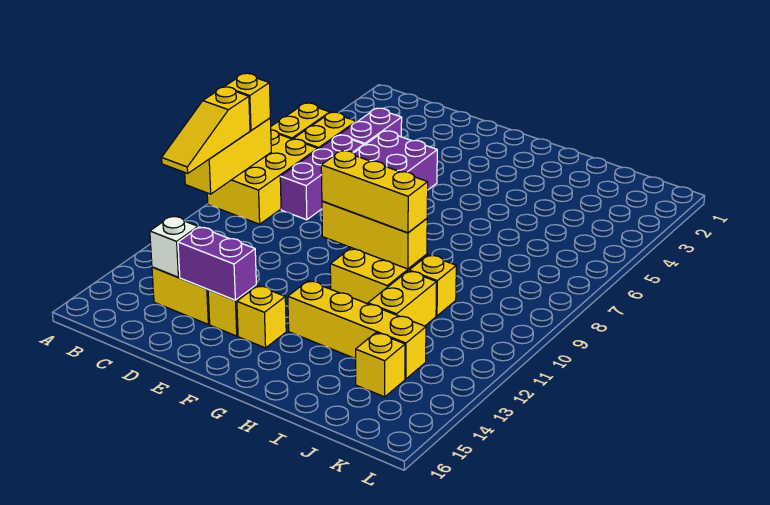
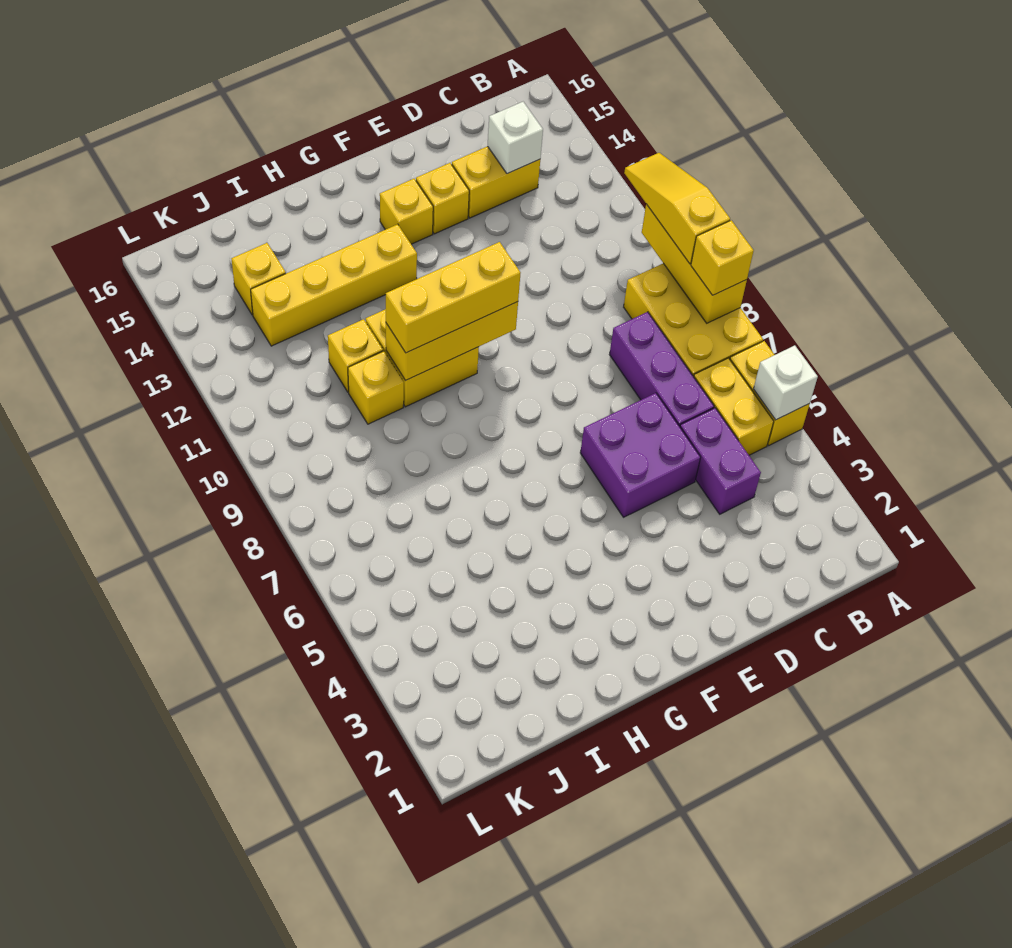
none -> white brick A5 level 2
purple brick D14:E14 level 2 -> none
yellow brick I11:I12 level 1 -> yellow brick I11 level 1

